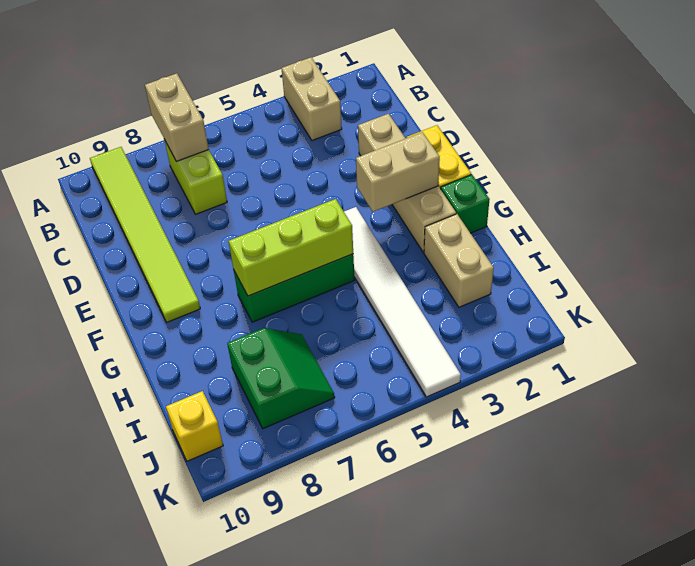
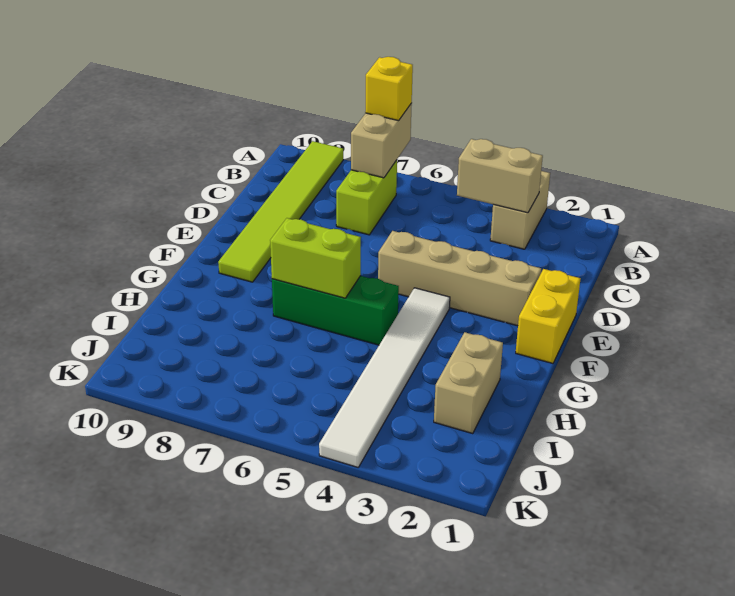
tan brick D2:G2 level 1 -> tan brick E2:E5 level 1
tan brick F2:F3 level 2 -> tan brick B3:B4 level 2
green brick G1 level 1 -> none
lime brick G5:G7 level 2 -> lime brick G6:G7 level 2
green slope I7:J8 level 1 top 8 -> none
yellow brick J10 level 1 -> yellow brick A7 level 3

